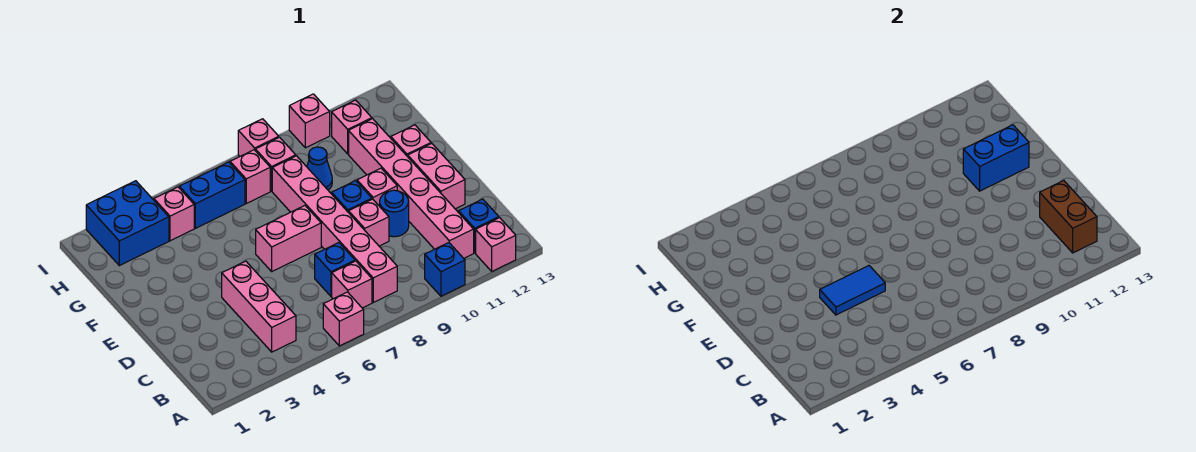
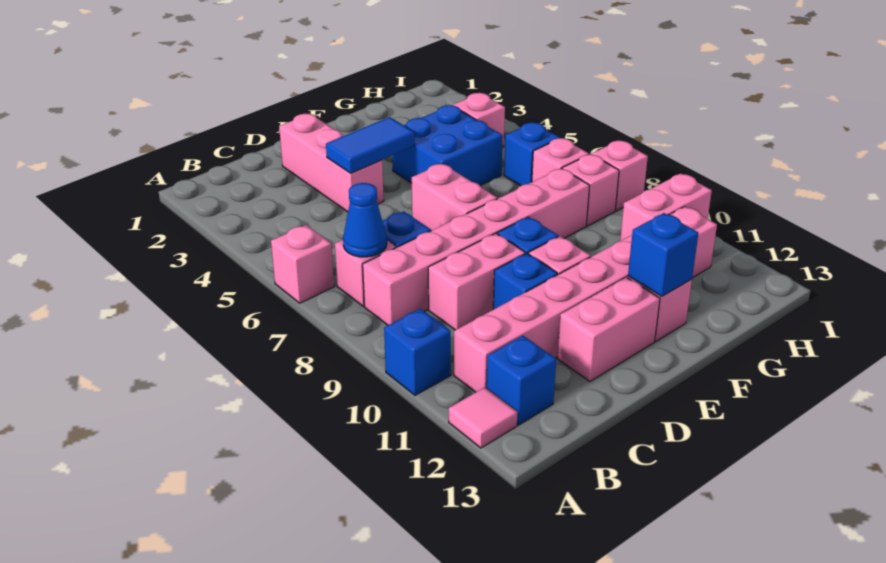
pink brick A12 level 1 -> pink tile A12 level 1
pink brick B4:D4 level 1 -> pink brick D2:D4 level 1
brown brick B12:C12 level 2 -> none
blue tile D4:D5 level 2 -> blue tile D4:E4 level 2
pink brick D9 level 1 -> pink brick C9:D9 level 1
blue round brick D10 level 1 -> blue brick D10 level 1
blue brick F11:F12 level 2 -> blue brick F12 level 2
blue cone G9 level 1 -> blue cone B7 level 2
blue brick H2:I3 level 1 -> blue brick F4:G5 level 1
blue brick H5:H6 level 1 -> blue brick H6 level 1
pink brick I10 level 1 -> pink brick H10:I10 level 1

